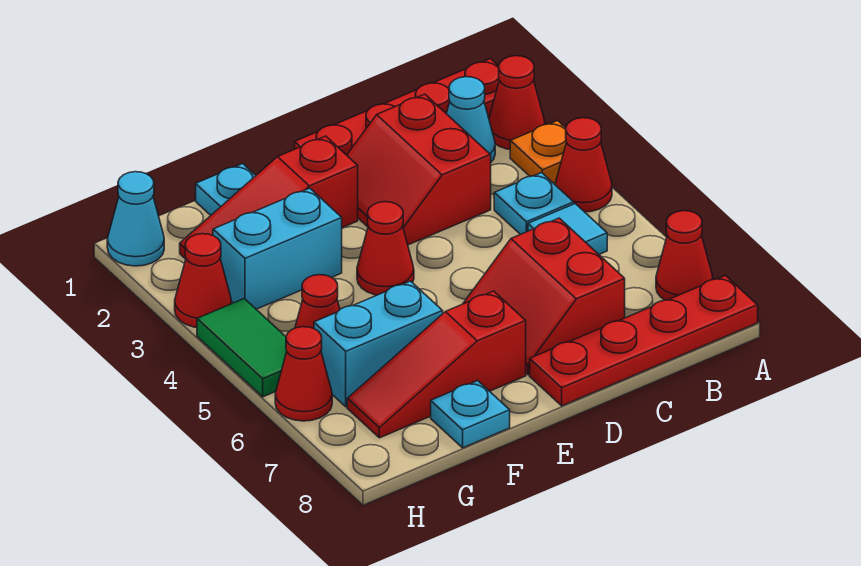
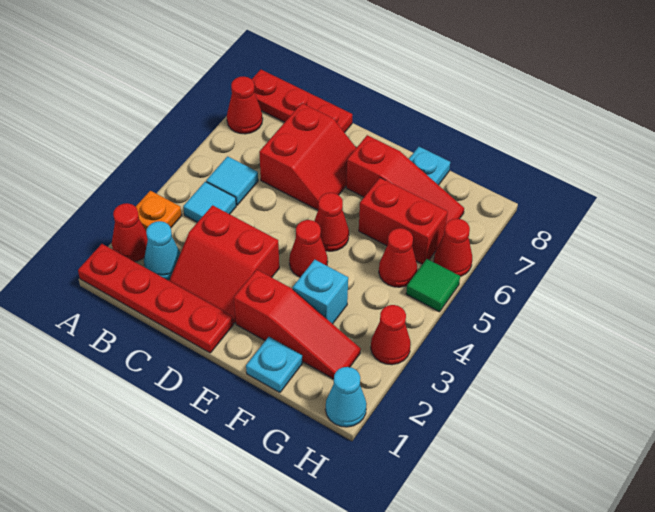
red cone A4 level 1 -> red cone E5 level 1
red plate A8:D8 level 1 -> red plate A8:C8 level 1
cyan plate B4 level 1 -> cyan tile B4 level 1
red slope C2:D3 level 1 top C -> red slope C2:D3 level 1 top 3
cyan brick F3:G3 level 1 -> cyan brick F3 level 1
cyan brick F6:G6 level 1 -> red brick F6:G6 level 1
green tile H4:H5 level 1 -> green tile H5 level 1

